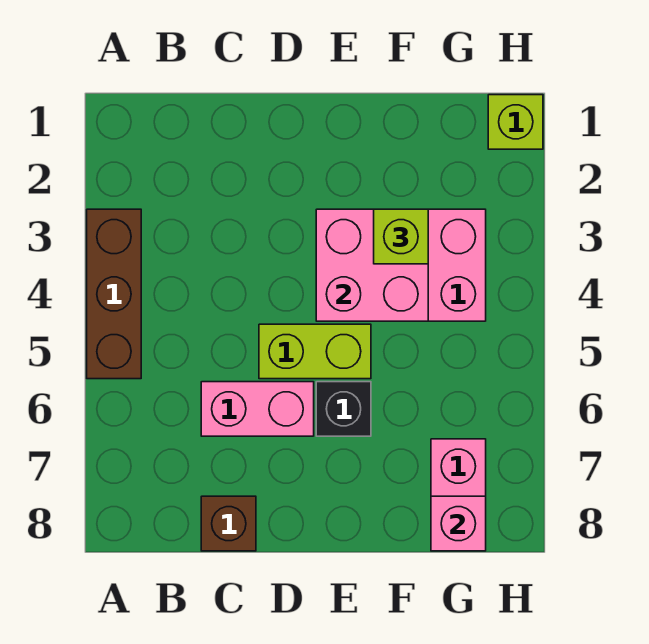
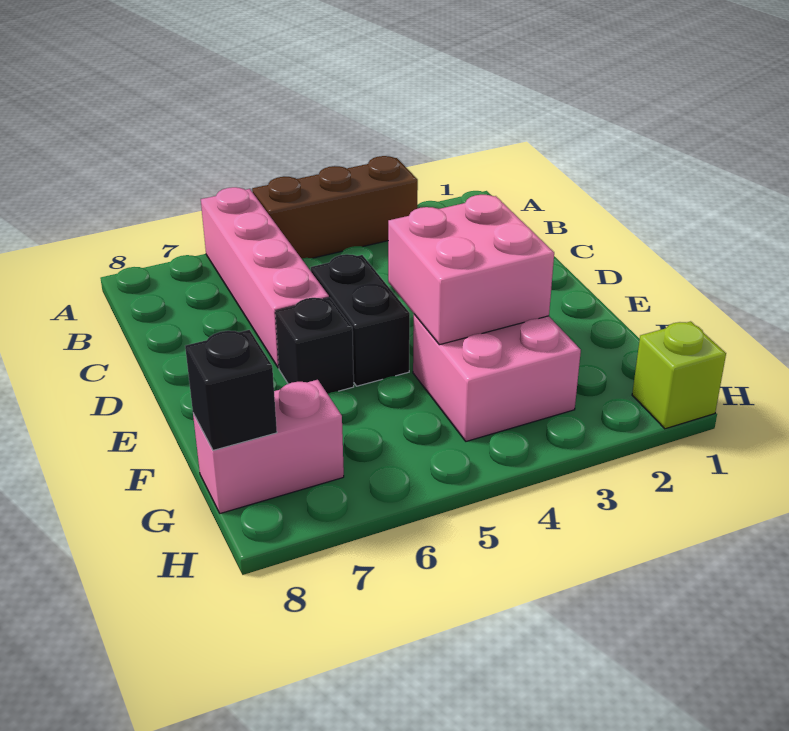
pink brick C6:D6 level 1 -> pink brick A6:D6 level 1
brown brick C8 level 1 -> none
lime brick D5:E5 level 1 -> black brick D5:E5 level 1
lime brick F3 level 3 -> none
pink brick G8 level 2 -> black brick G8 level 2

